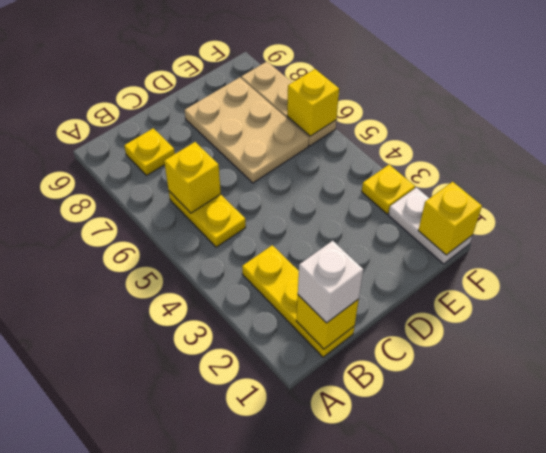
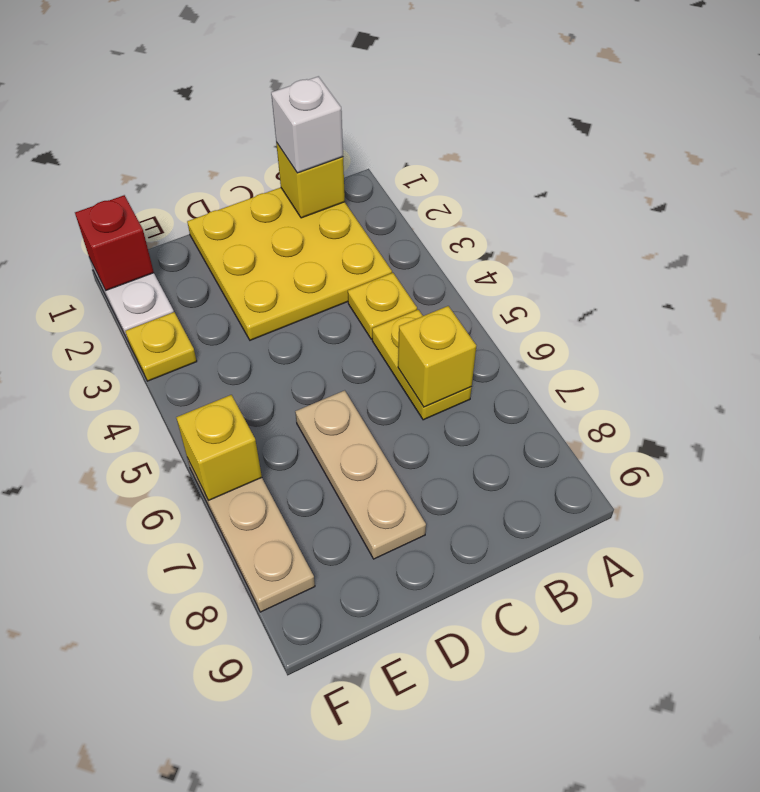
yellow plate B1:B3 level 1 -> yellow plate B1:D3 level 1
yellow plate B8 level 1 -> yellow plate B4 level 1
tan plate D6:E8 level 1 -> tan plate D6:D8 level 1
yellow brick F1 level 2 -> red brick F1 level 2

